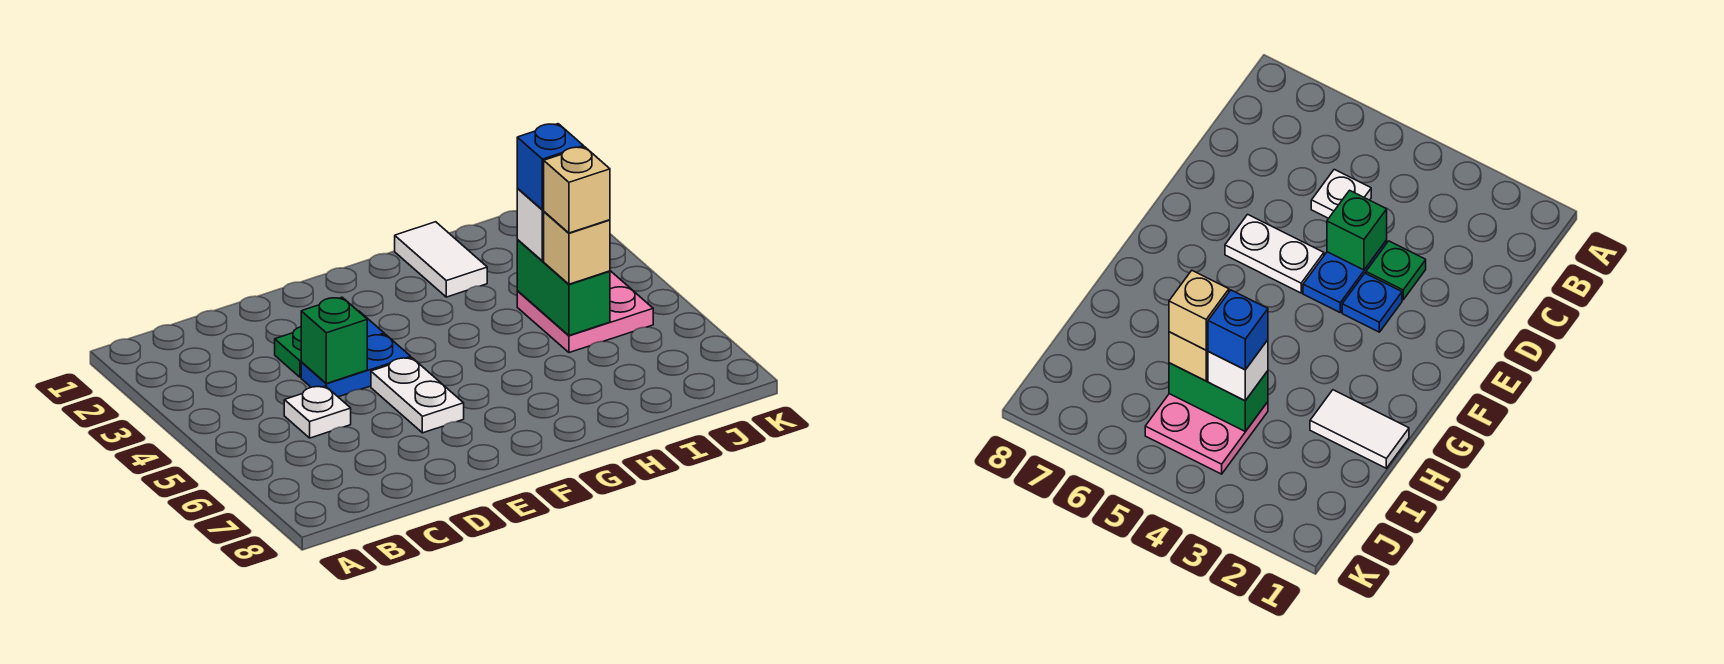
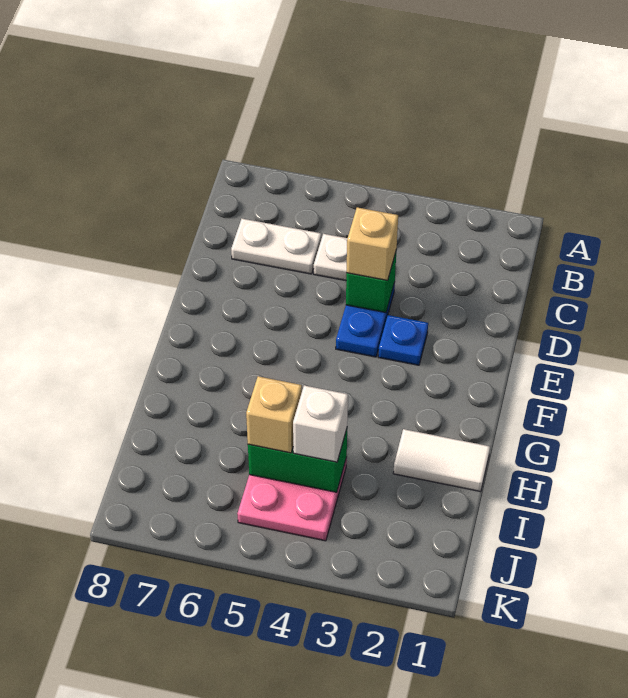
green plate D3 level 1 -> none
white plate E5:E6 level 1 -> white plate C6:C7 level 1
blue brick I4 level 4 -> none
tan brick I5 level 4 -> tan brick D4 level 3

